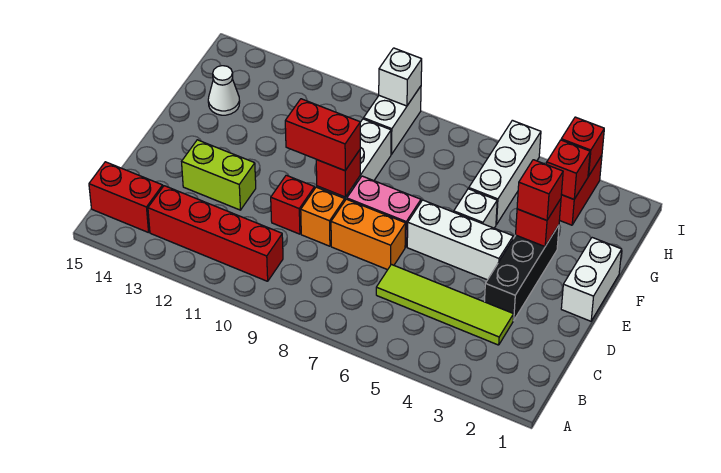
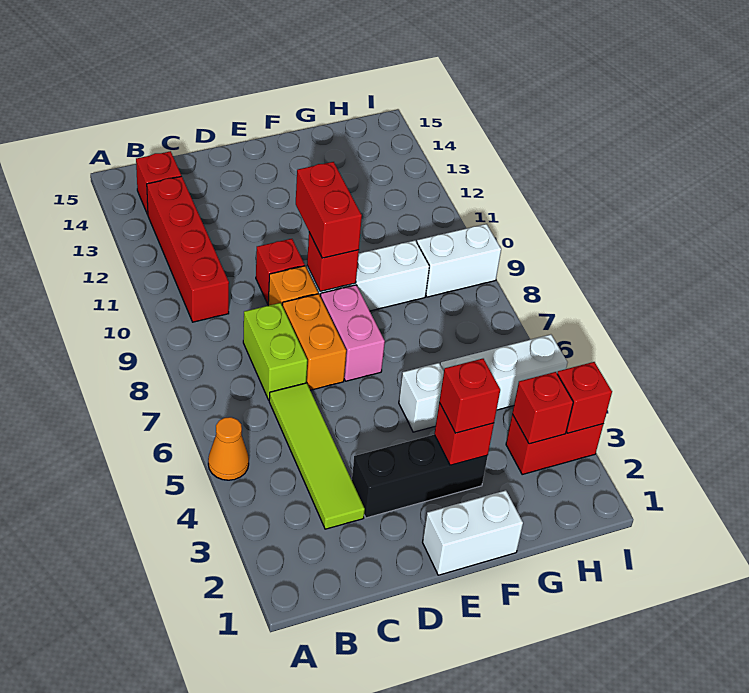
none -> orange cone A5 level 1
red brick B14:B15 level 1 -> red brick B14 level 1
lime brick D12:D13 level 1 -> lime brick C7:C8 level 1
white brick E4:E6 level 1 -> none
white cone G14 level 1 -> none
white brick I9 level 2 -> none

